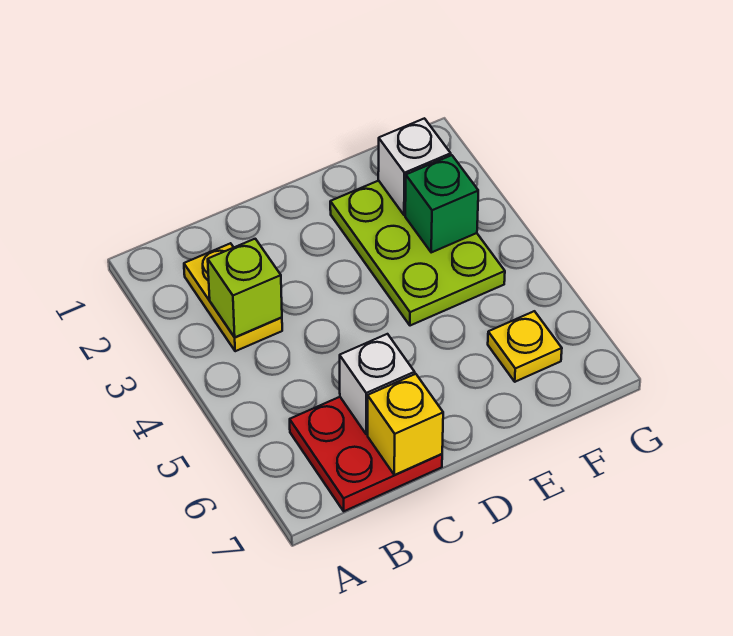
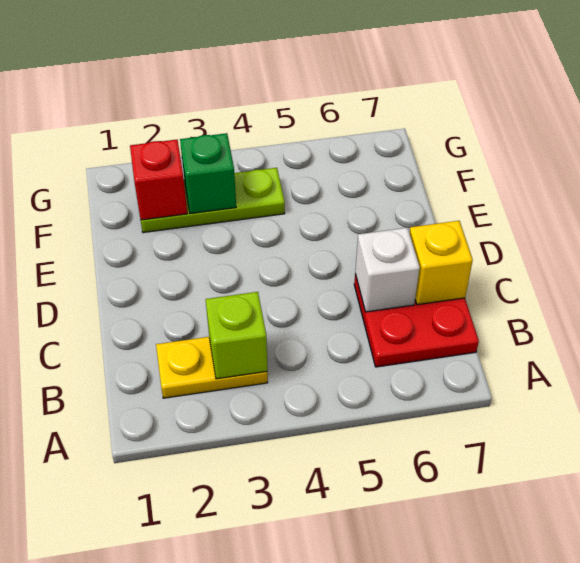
lime plate E2:F4 level 1 -> lime plate F2:F4 level 1
white brick F2 level 2 -> red brick F2 level 2
yellow plate F6 level 1 -> none

